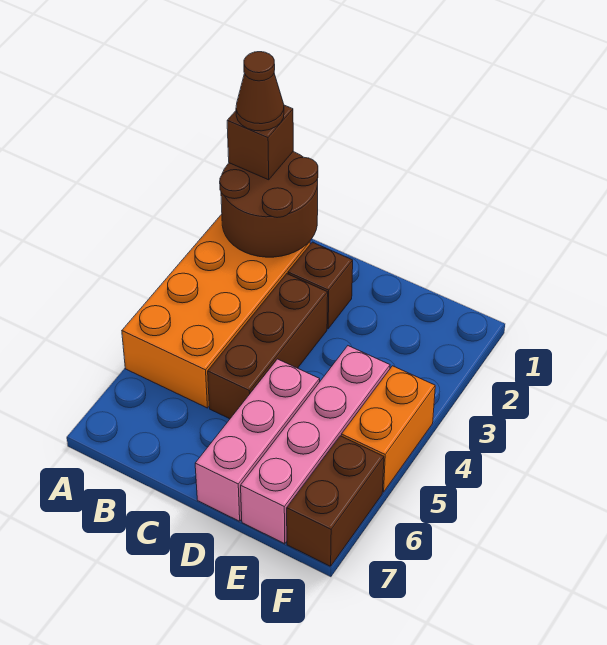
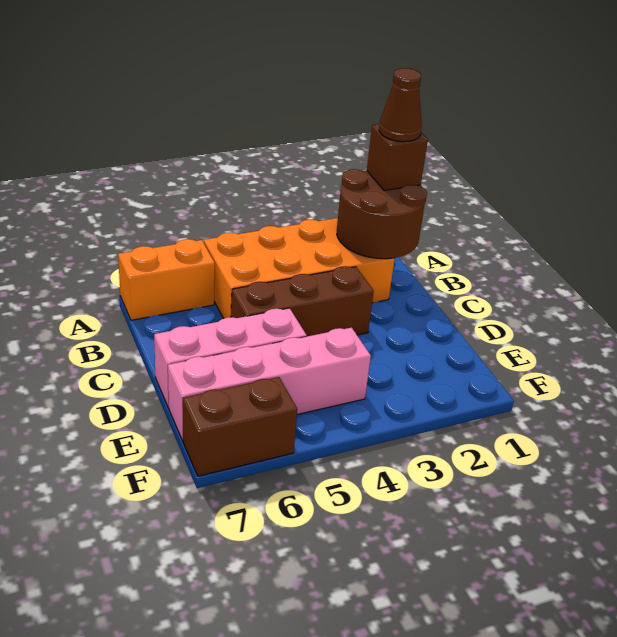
brown brick C2 level 1 -> none
orange brick F4:F5 level 1 -> orange brick A6:A7 level 1

